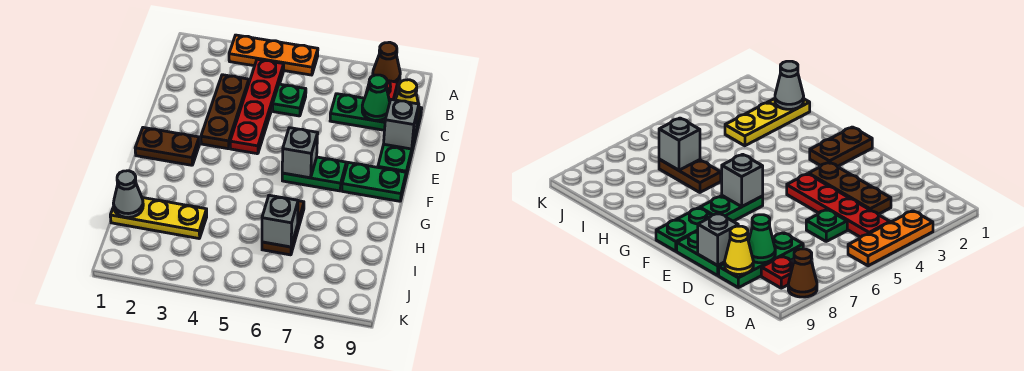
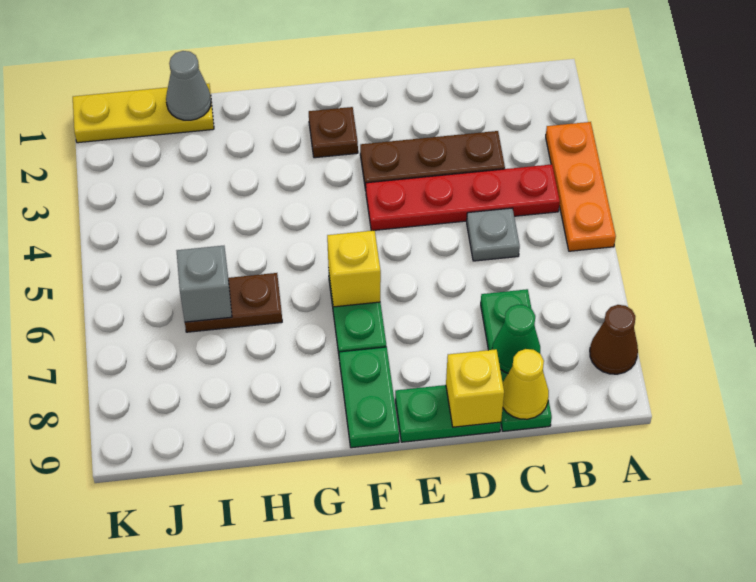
red plate B8 level 1 -> none
green plate C5 level 1 -> grey plate C5 level 1
grey brick D9 level 2 -> yellow brick D9 level 2
brown plate F1:F2 level 1 -> brown plate F2 level 1
grey brick F6 level 2 -> yellow brick F6 level 2
yellow plate I1:I3 level 1 -> yellow plate I1:K1 level 1

